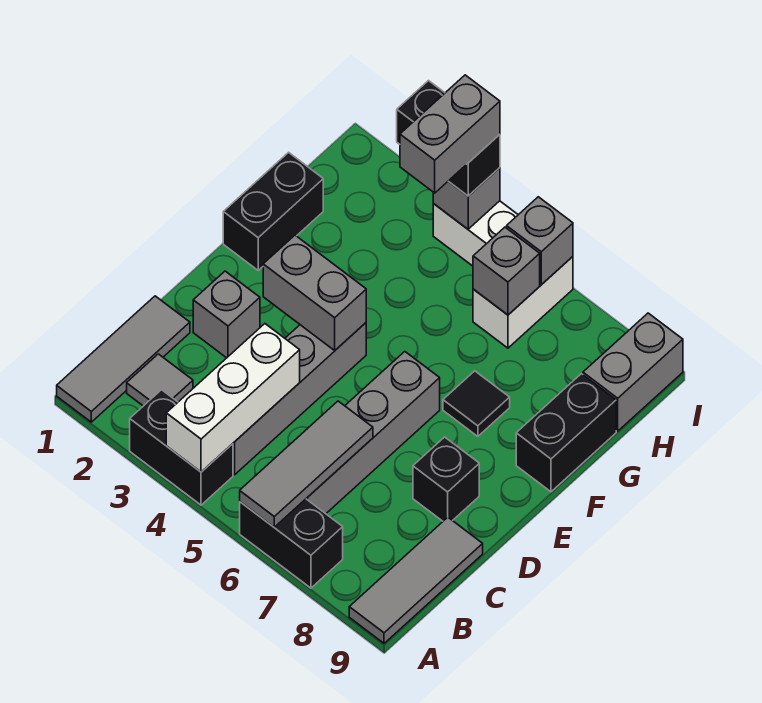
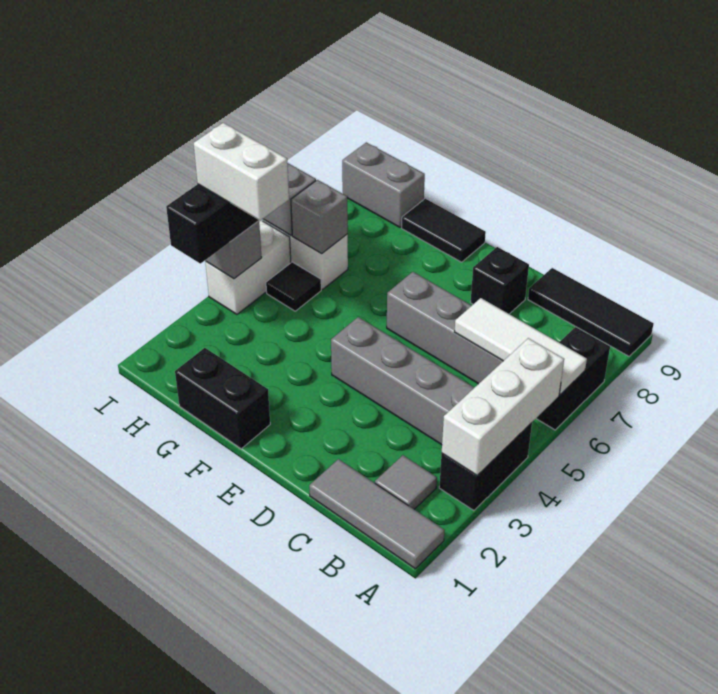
white brick A4:C4 level 2 -> white brick A3:A5 level 2
grey tile A6:C6 level 2 -> white tile A6:C6 level 2
grey tile A9:C9 level 1 -> black tile A9:C9 level 1
grey brick D2 level 1 -> none
grey brick E3:E4 level 2 -> none
black tile F7 level 1 -> black tile H5 level 1
black brick F9:G9 level 1 -> black tile F9:G9 level 1
grey brick H4:I4 level 4 -> white brick H4:I4 level 4

